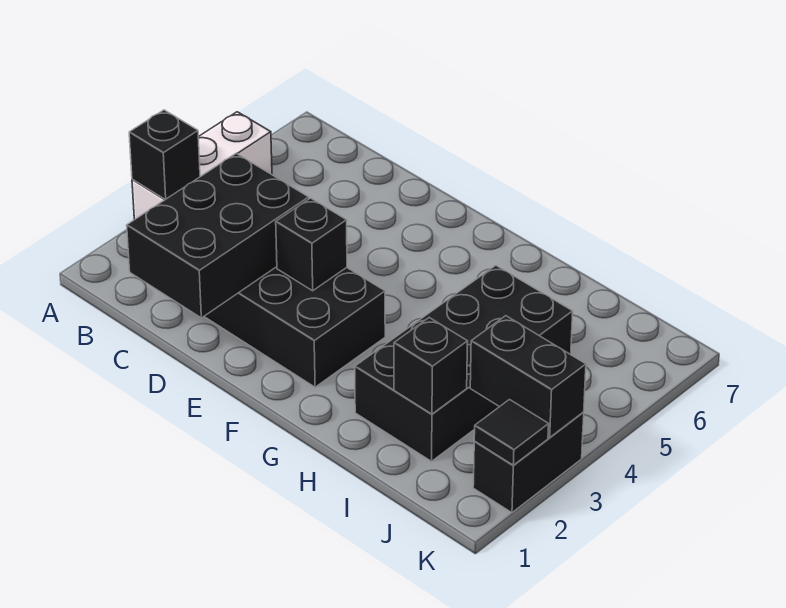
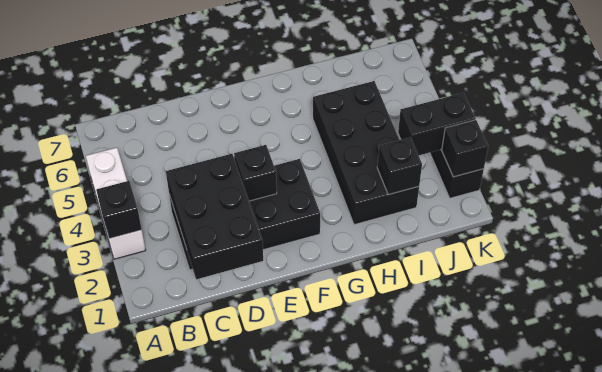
black tile K2 level 2 -> black brick K2 level 2

